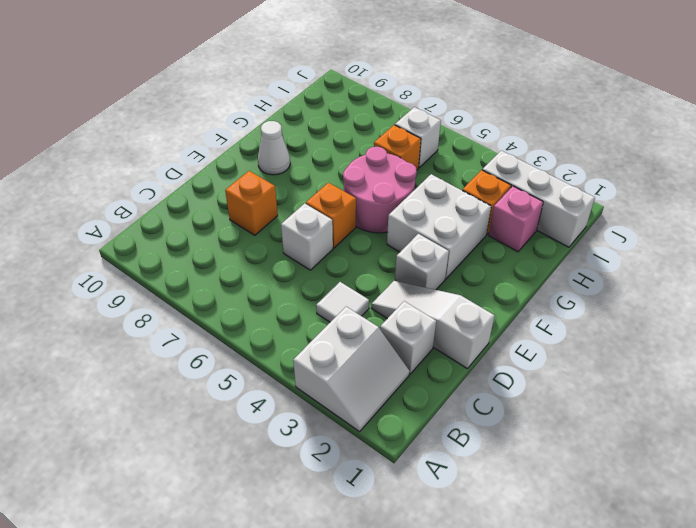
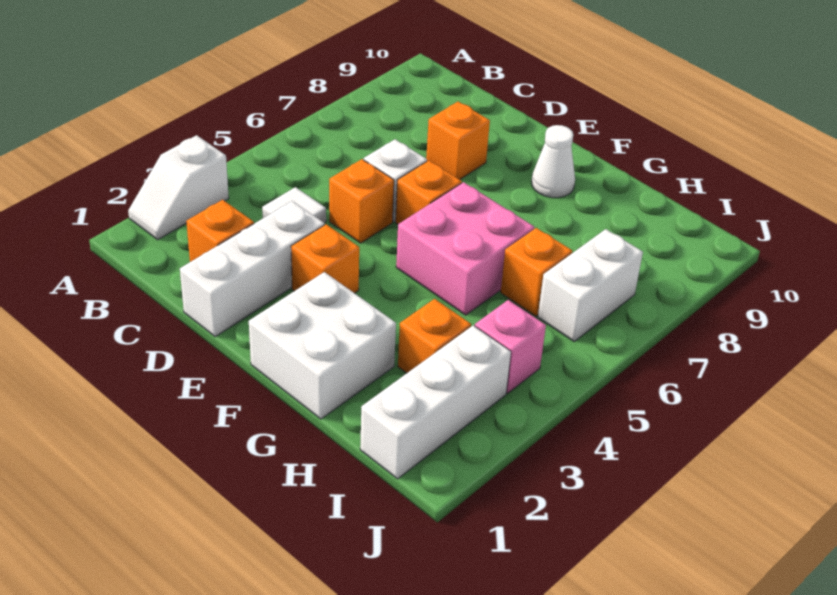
white slope A2:B3 level 1 top 3 -> white slope A2:A3 level 1 top 3
white brick C2 level 1 -> orange brick C2 level 1
white slope D1:D3 level 1 top 1 -> white brick D1:D3 level 1
none -> orange brick D5 level 1
white brick E3 level 1 -> orange brick E3 level 1
white brick F3:G4 level 1 -> white brick F1:G2 level 1
pink round brick F5:G6 level 1 -> pink brick F5:G6 level 1
pink brick H2 level 1 -> pink brick I4 level 1
white brick I6 level 1 -> white brick I6:I7 level 1

